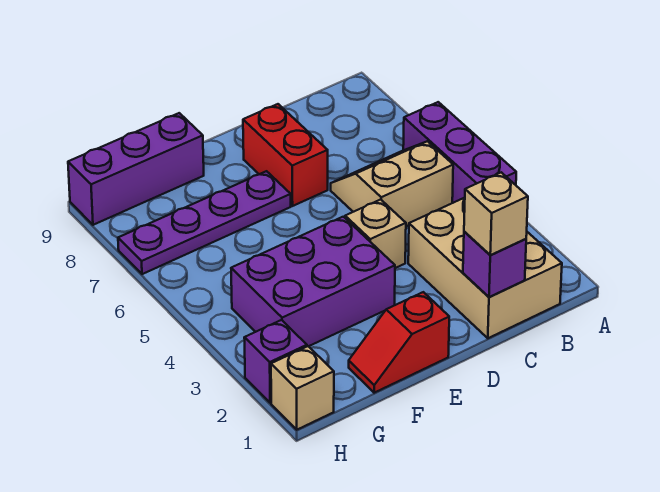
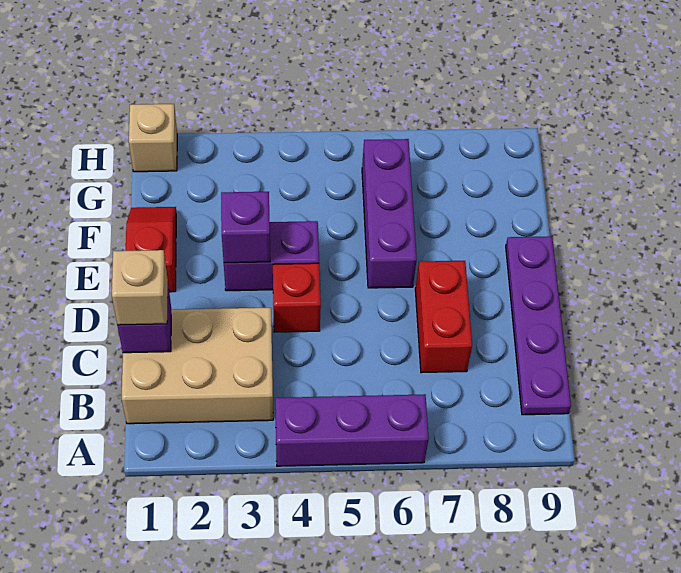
tan slope B5:C6 level 1 top 5 -> none
tan brick D4 level 1 -> red brick D4 level 1
red brick D7:D8 level 1 -> red brick C7:D7 level 1
purple brick E3:G4 level 1 -> purple brick E3:E4 level 1
purple plate E7:H7 level 1 -> purple plate B9:E9 level 1
purple brick F9:H9 level 1 -> purple brick E6:G6 level 1
purple brick H2 level 1 -> purple brick E3 level 2

